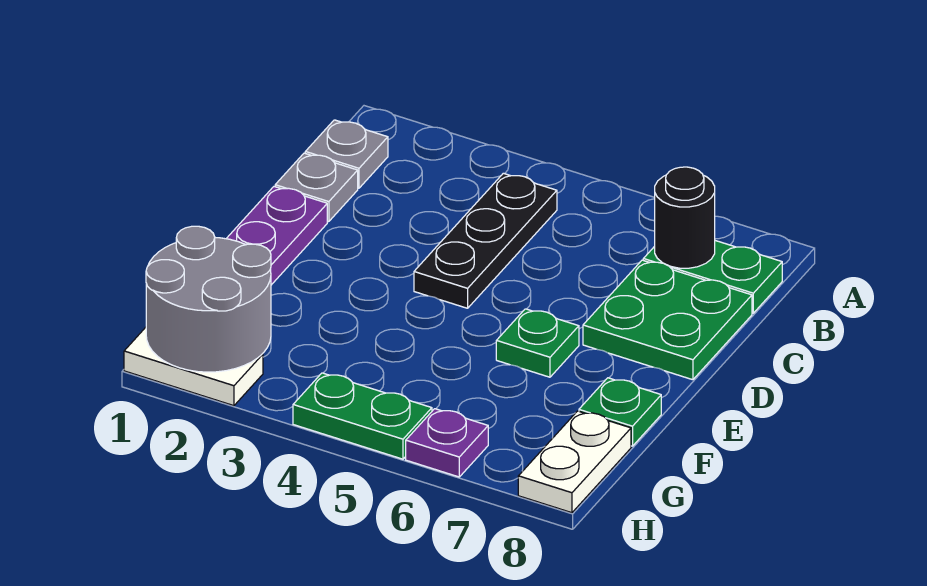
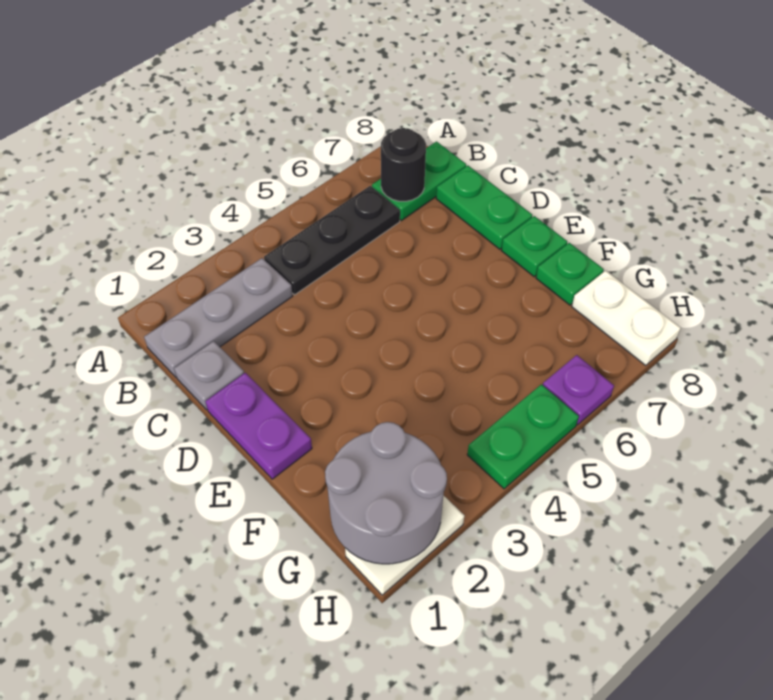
grey plate B1 level 1 -> grey plate B1:B3 level 1
black plate B4:D4 level 1 -> black plate B4:B6 level 1
green plate C7:D8 level 1 -> green plate C8:D8 level 1
green plate E6 level 1 -> green plate E8 level 1

